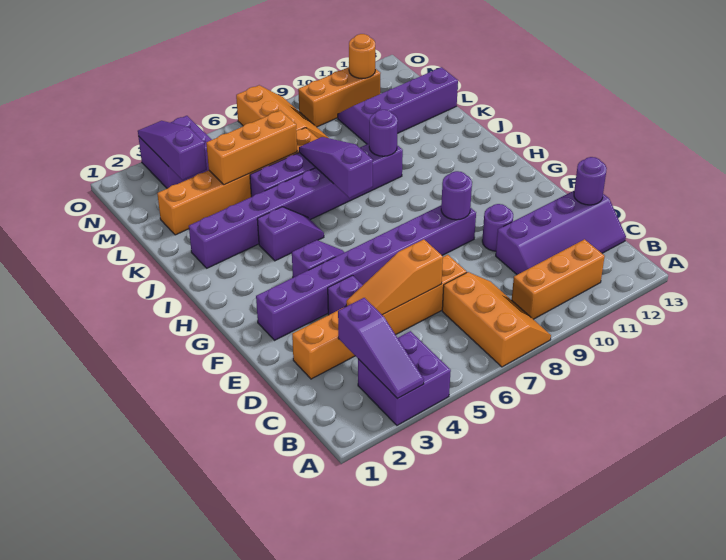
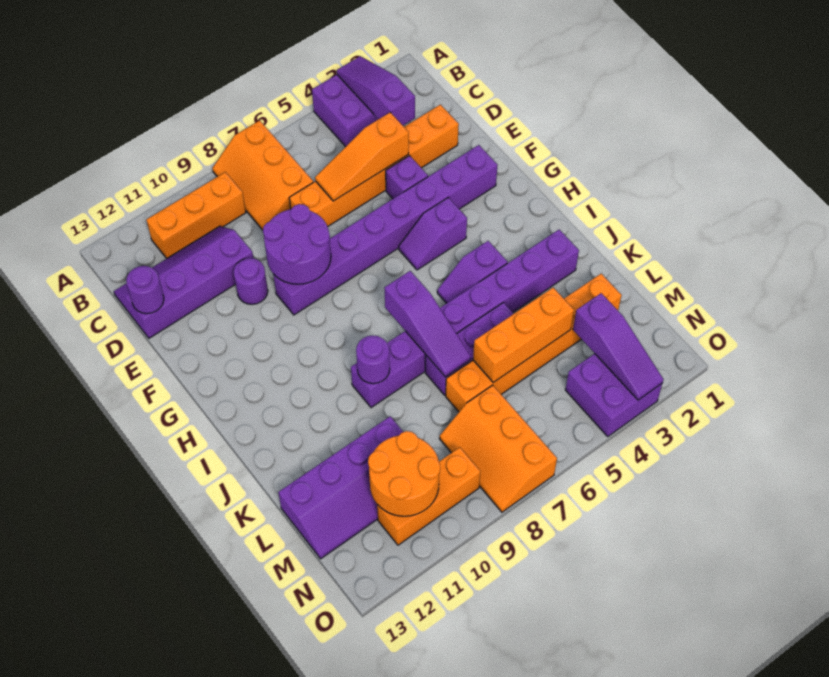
orange slope D4:D6 level 2 top 6 -> orange slope D4:D6 level 2 top 4
purple round brick F9 level 2 -> purple round brick E8:F9 level 2
orange round brick N11 level 2 -> orange round brick M10:N11 level 2

